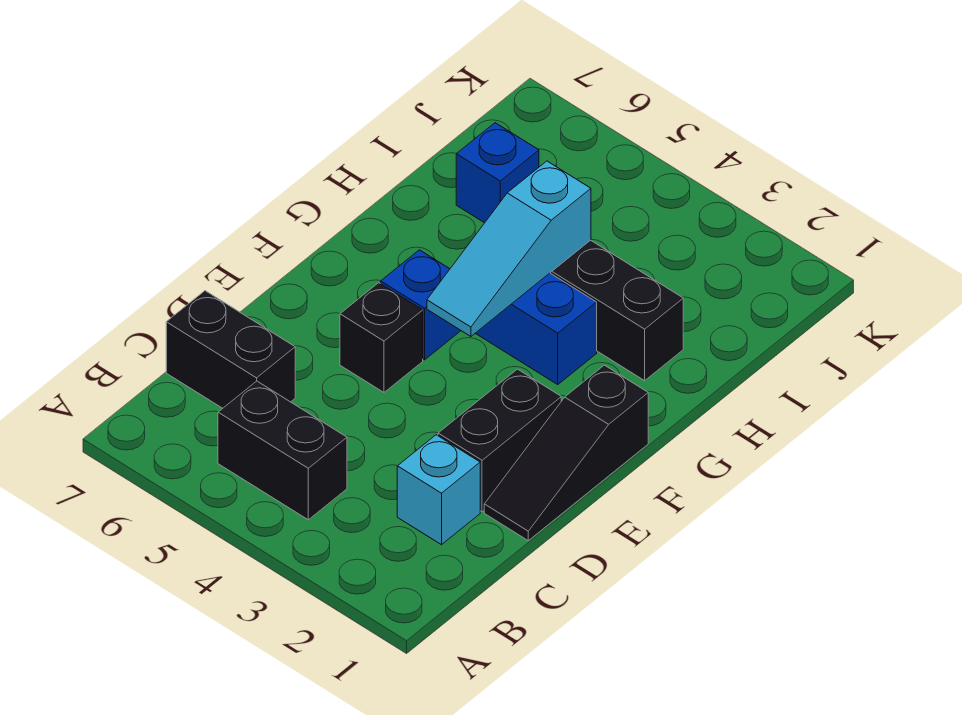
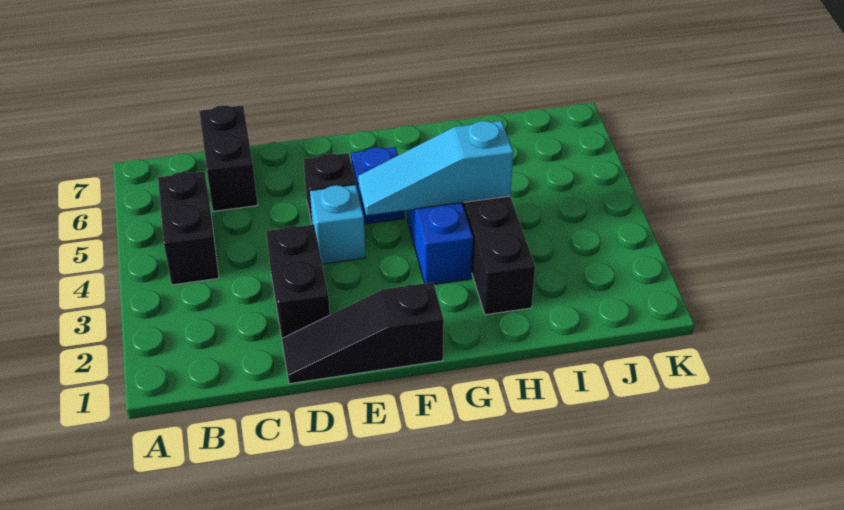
cyan brick C2 level 1 -> cyan brick E4 level 1
black brick D2:E2 level 1 -> black brick D2:D3 level 1
blue brick I6 level 1 -> none

